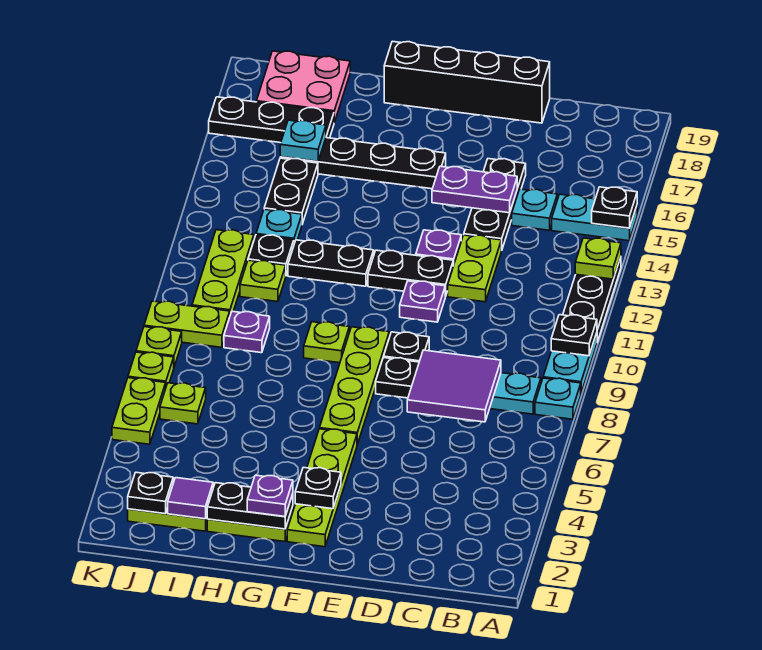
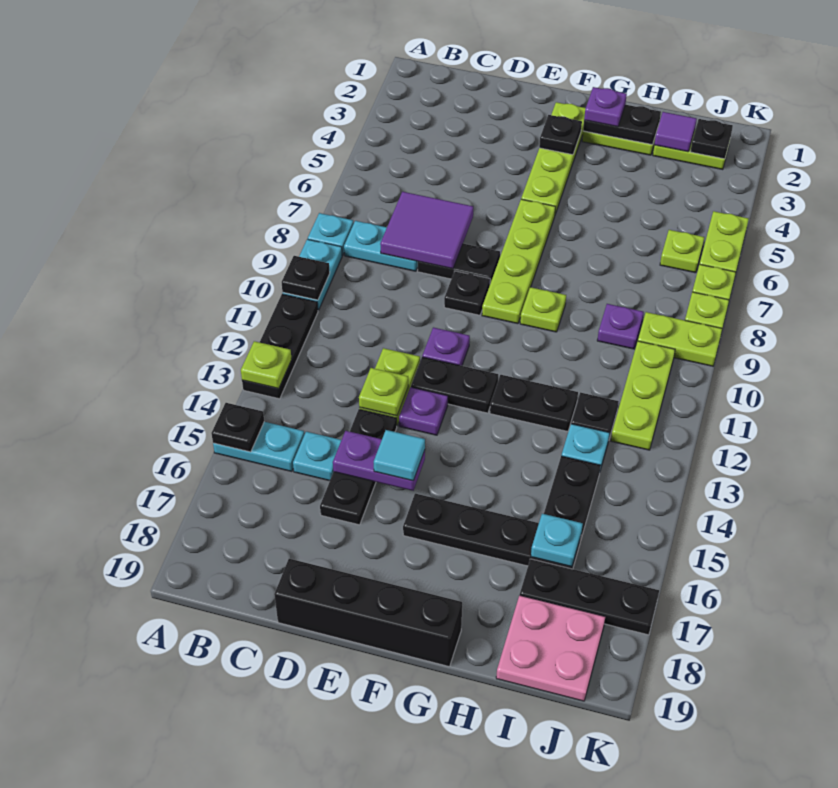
none -> cyan tile E15 level 3
lime plate I11 level 1 -> lime plate D13 level 2

